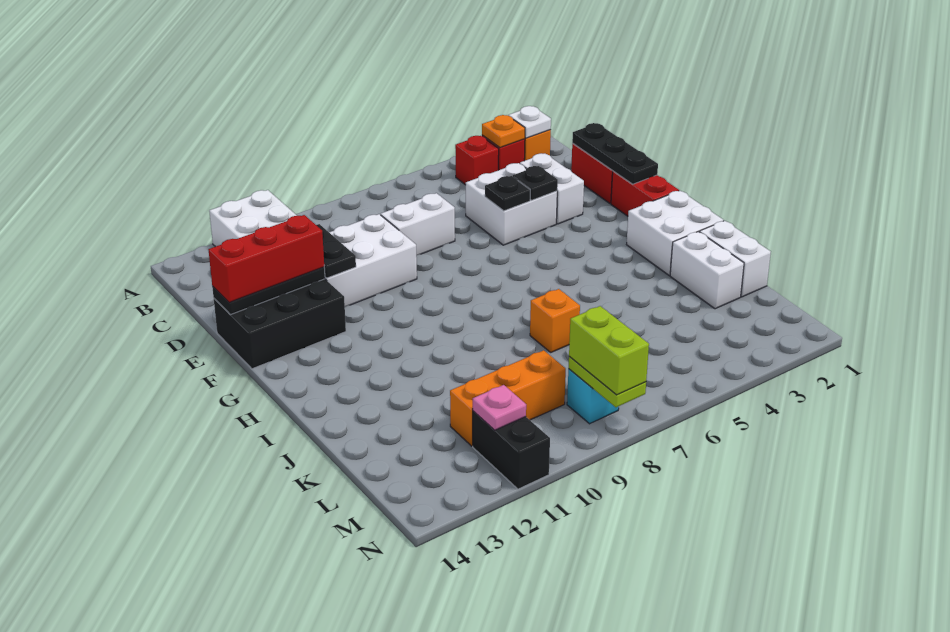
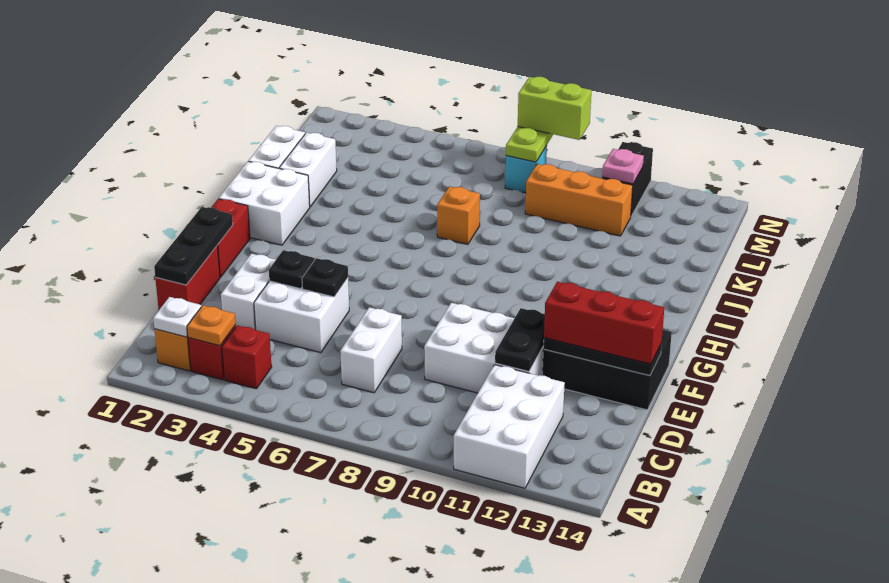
white brick D7:D8 level 1 -> white brick C7:D7 level 1
lime brick M8:N8 level 3 -> lime brick N8:N9 level 3

